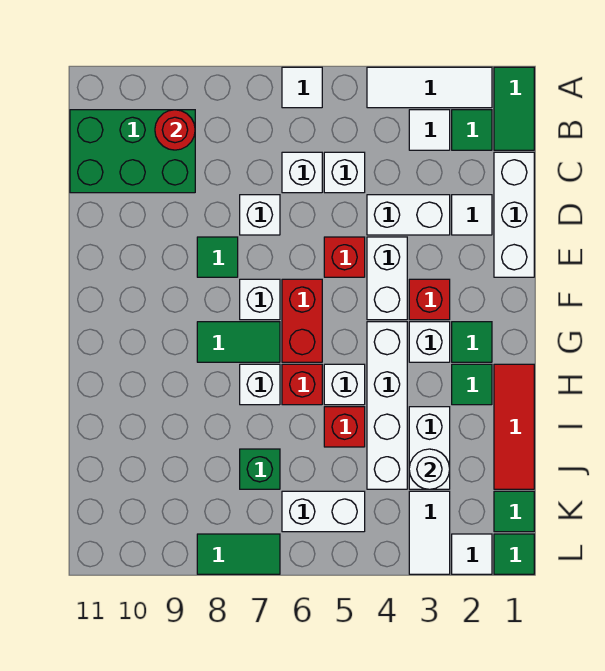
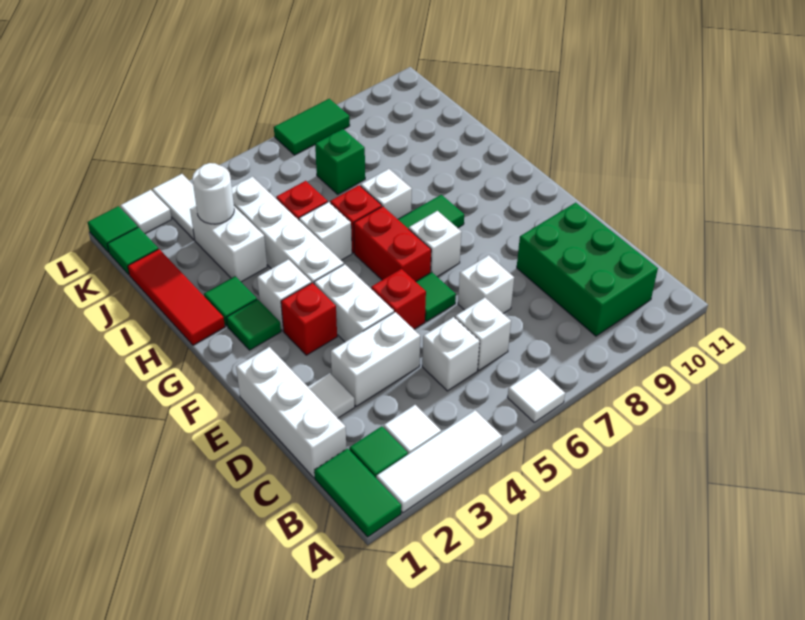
green brick B9:C11 level 1 -> green brick B9:D10 level 1
red round brick B9 level 2 -> none
green tile E8 level 1 -> green tile E6 level 1
white brick K5:K6 level 1 -> none

